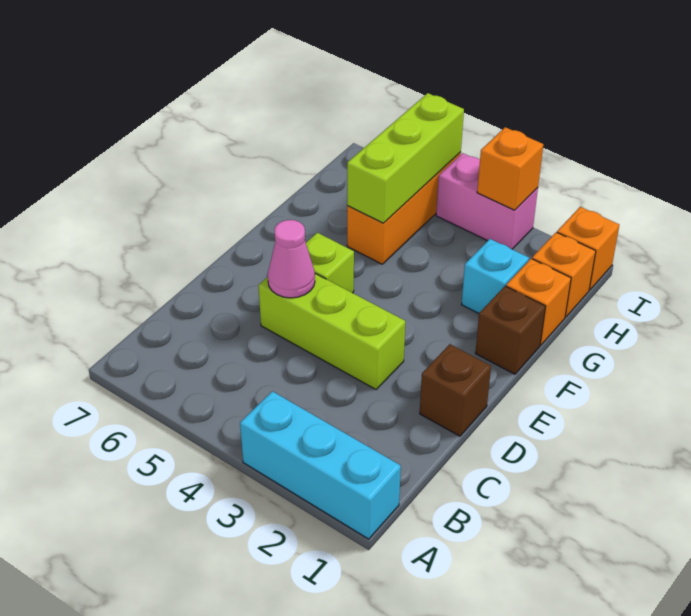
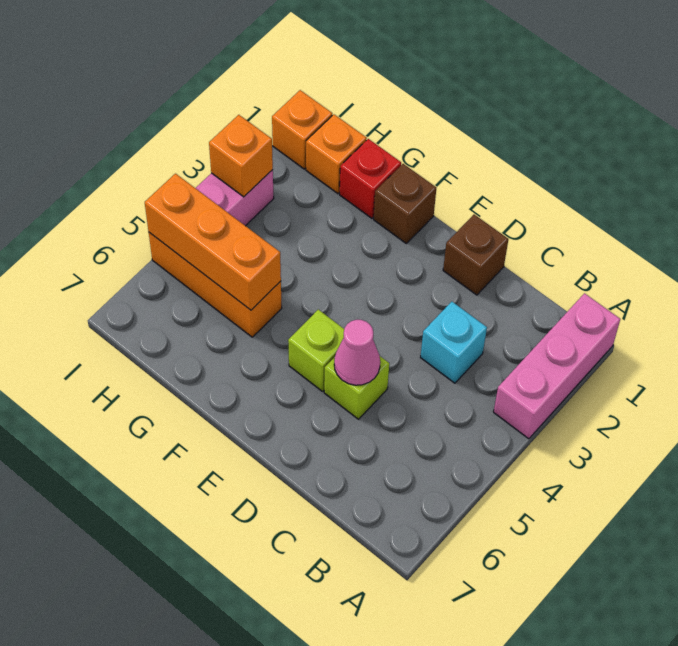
cyan brick A1:A3 level 1 -> pink brick A1:A3 level 1
lime brick D3:D5 level 1 -> lime brick D5 level 1
orange brick G1 level 1 -> red brick G1 level 1
cyan brick G2 level 1 -> cyan brick C3 level 1
lime brick G5:I5 level 2 -> orange brick G5:I5 level 2

